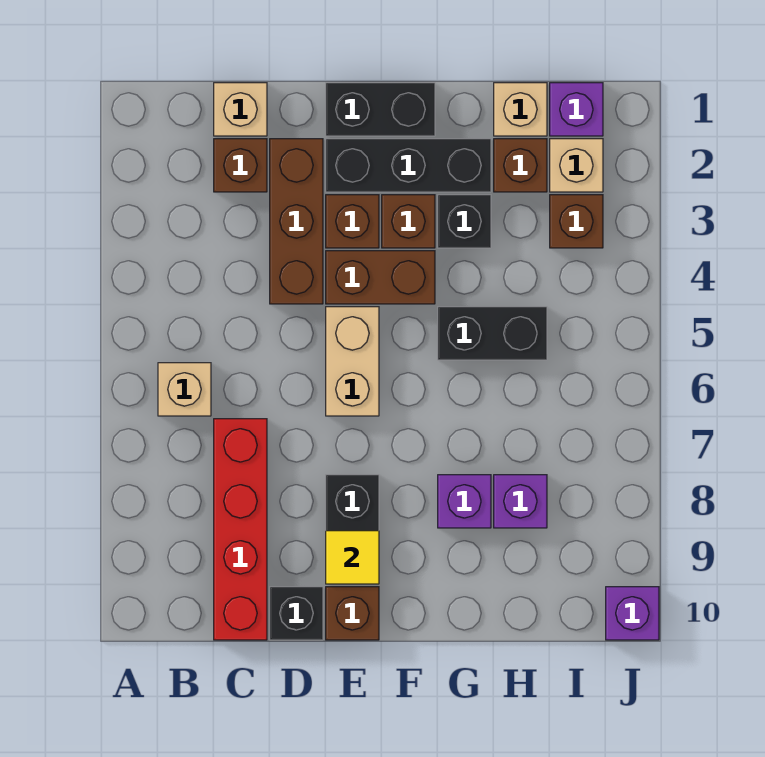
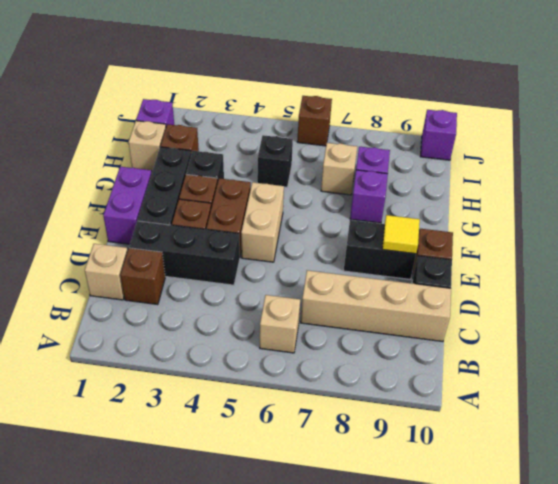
red brick C7:C10 level 1 -> tan brick C7:C10 level 1
brown brick D2:D4 level 1 -> black brick D2:D4 level 1
black brick E1:F1 level 1 -> purple brick E1:F1 level 1
tan brick E5:E6 level 1 -> tan brick E5:F5 level 1
black brick G5:H5 level 1 -> black brick H5 level 1
tan brick I2 level 1 -> tan brick H7 level 1
brown brick I3 level 1 -> brown brick J6 level 1

